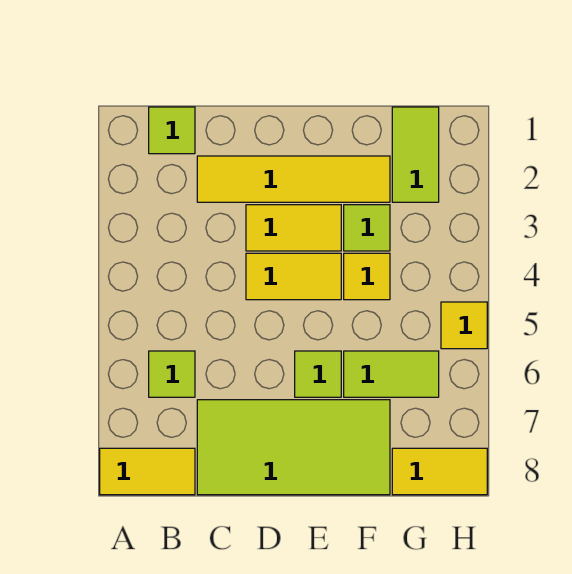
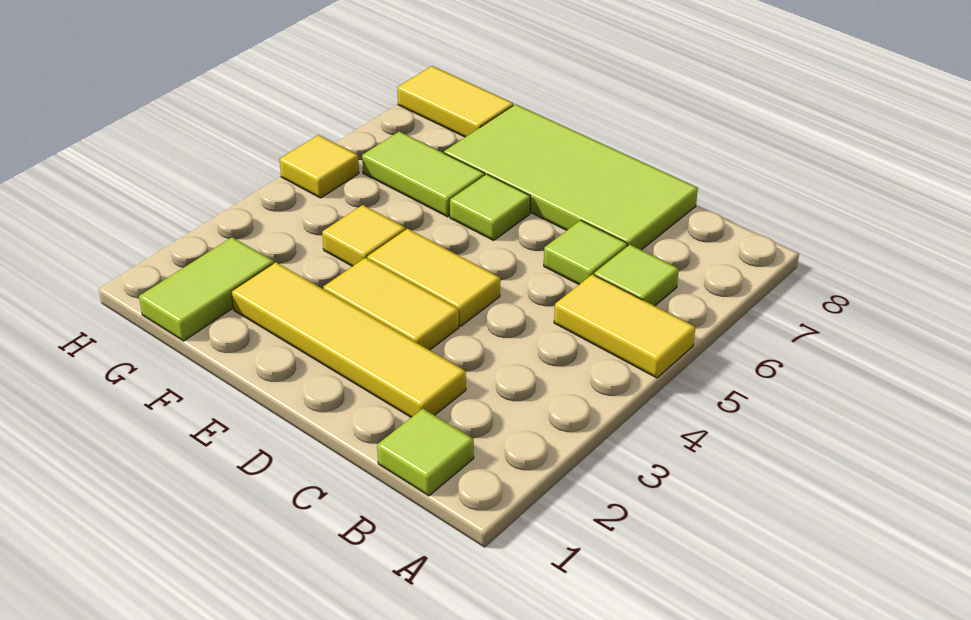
yellow tile A8:B8 level 1 -> yellow tile A5:B5 level 1
lime tile F3 level 1 -> lime tile C6 level 1

